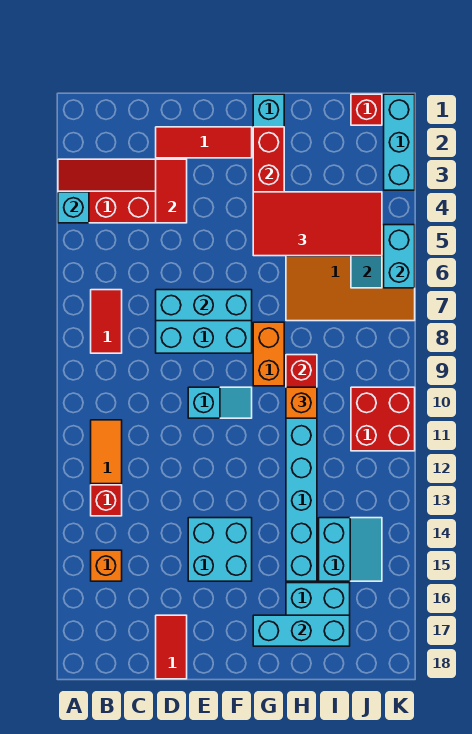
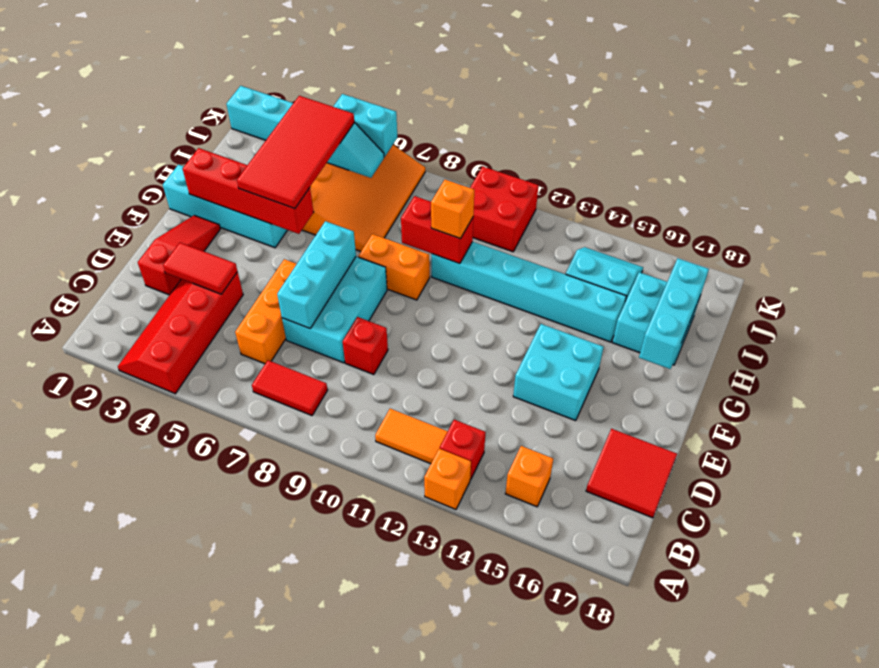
cyan brick A4 level 2 -> none
none -> orange brick A13 level 1
none -> orange brick C6:E6 level 1
red tile D2:F2 level 1 -> red slope D2:F2 level 1 top D
red tile D17:D18 level 1 -> red tile C17:D18 level 1
cyan slope E10:F10 level 1 top E -> none
red brick J1 level 1 -> red brick D9 level 1

